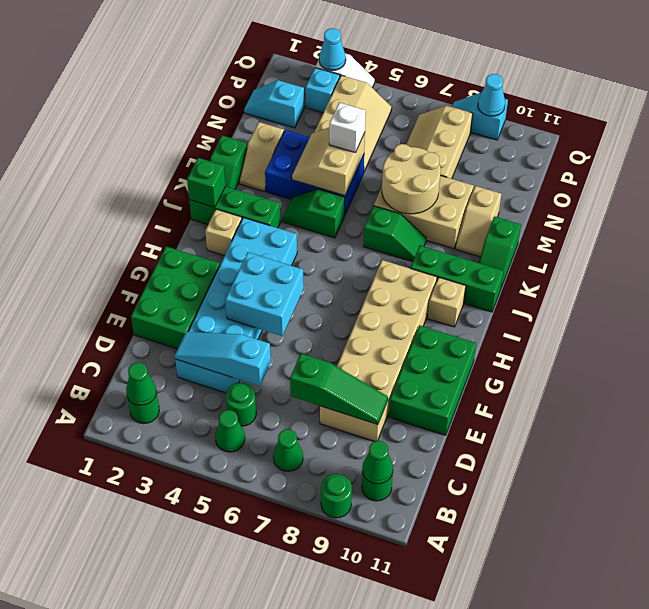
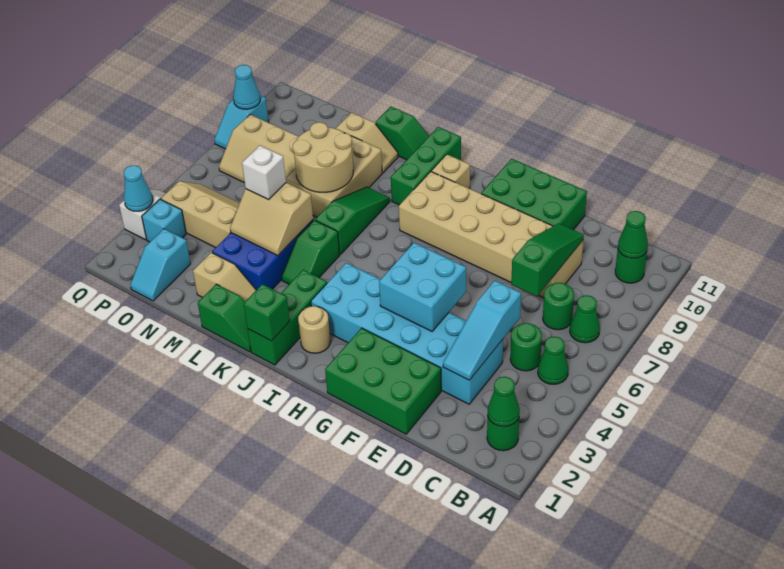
green round brick A9 level 1 -> green round brick C7 level 1
tan brick I2 level 1 -> tan round brick I2 level 1
green slope K7:K8 level 1 top 7 -> green slope K6:K8 level 1 top 6

